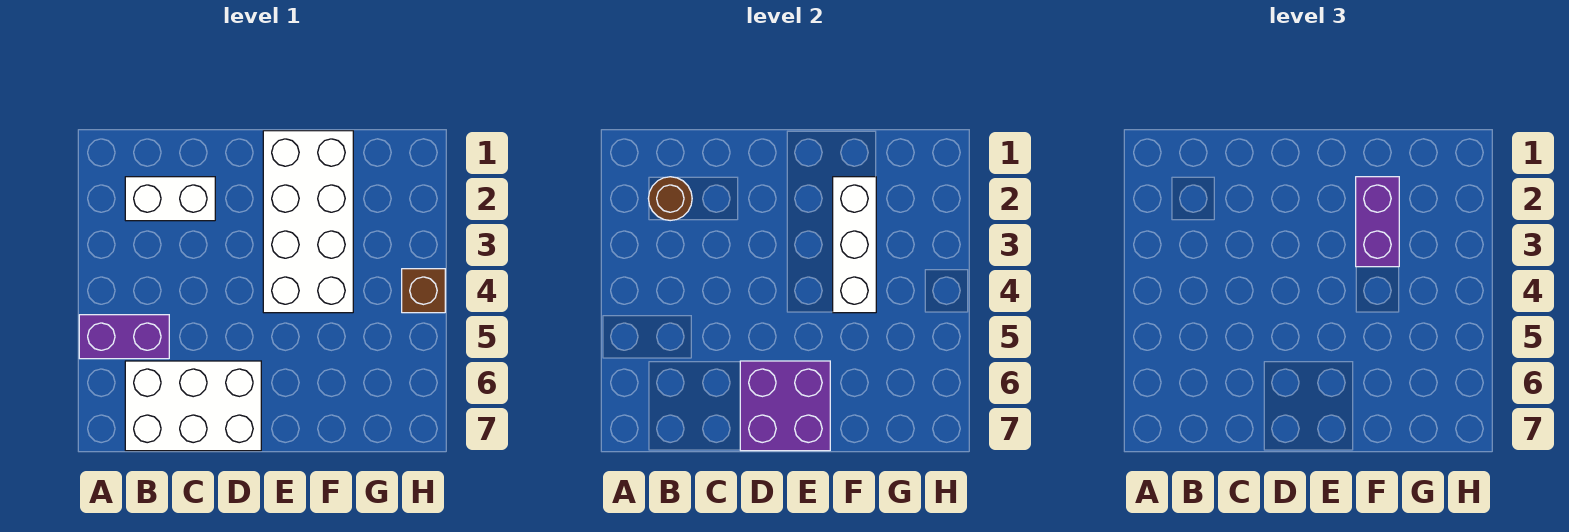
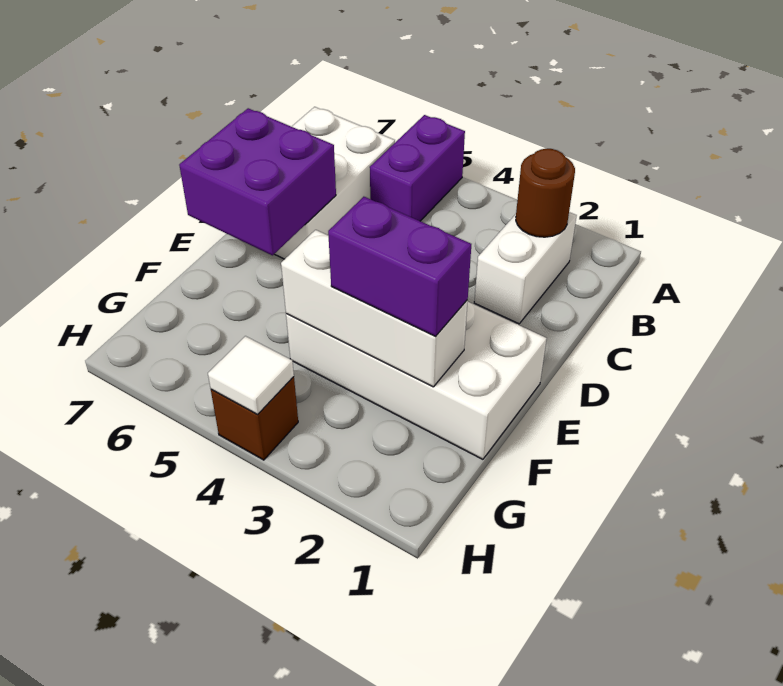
none -> white tile H4 level 2

